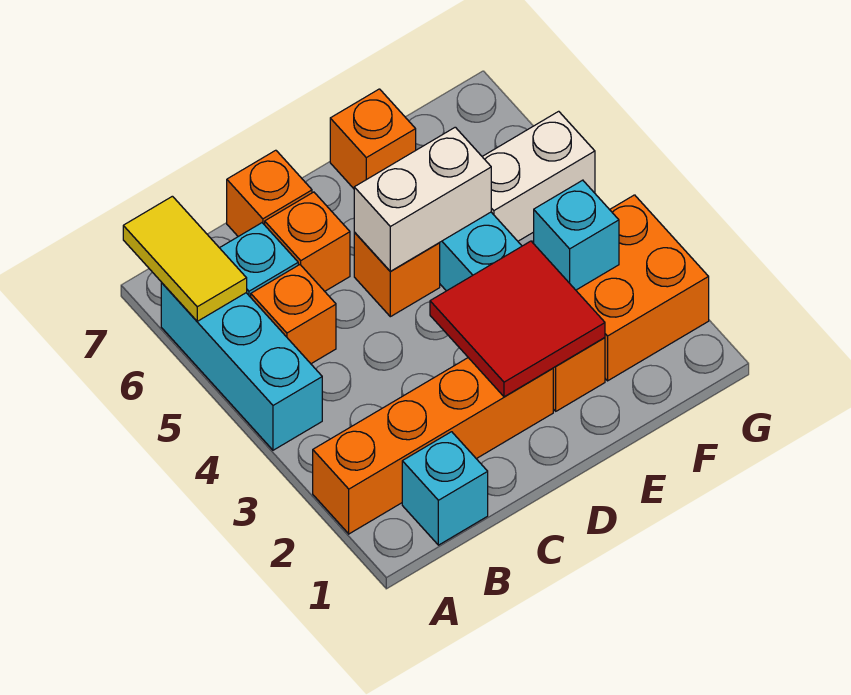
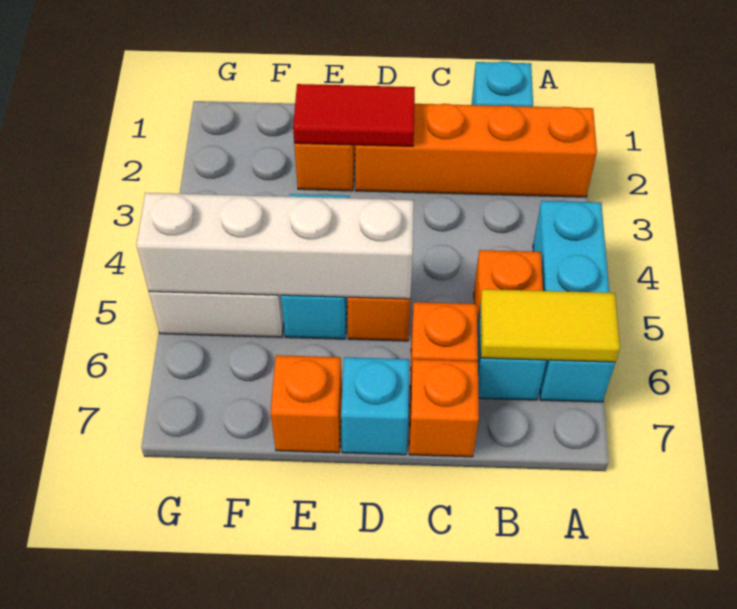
yellow tile A6:A7 level 2 -> yellow tile A6:B6 level 2
red tile D2:E3 level 2 -> red tile D2:E2 level 2
white brick D5:E5 level 2 -> white brick D5:G5 level 2
orange brick F2:G3 level 1 -> none
cyan brick F3 level 2 -> cyan brick D7 level 1

